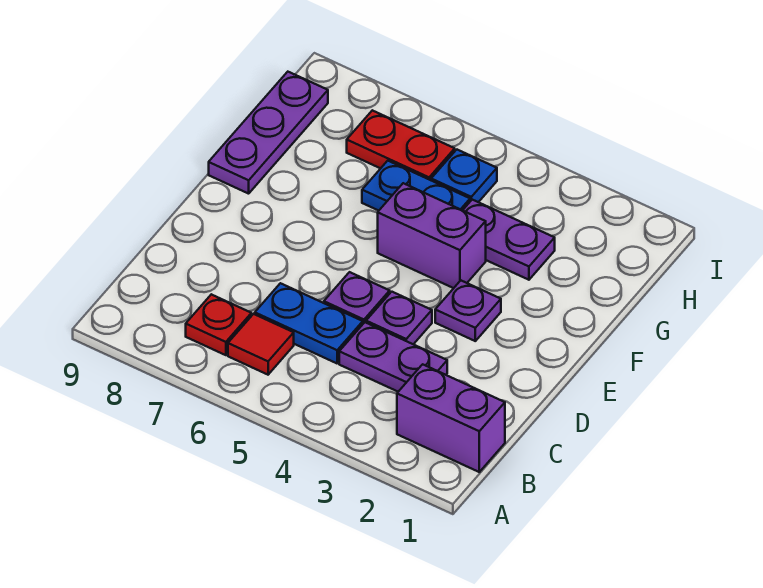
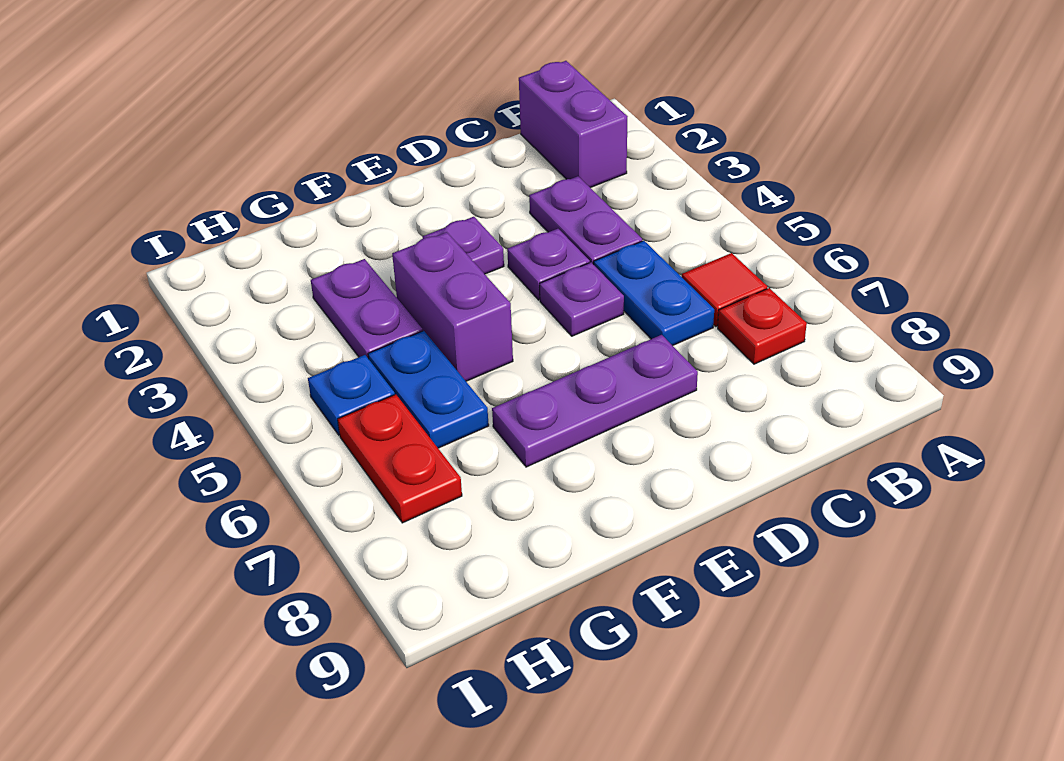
purple plate F9:H9 level 1 -> purple plate D7:F7 level 1

